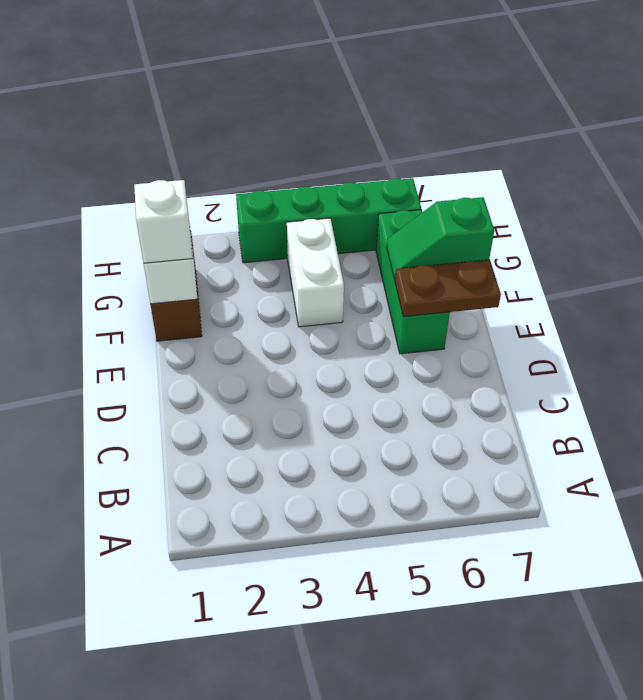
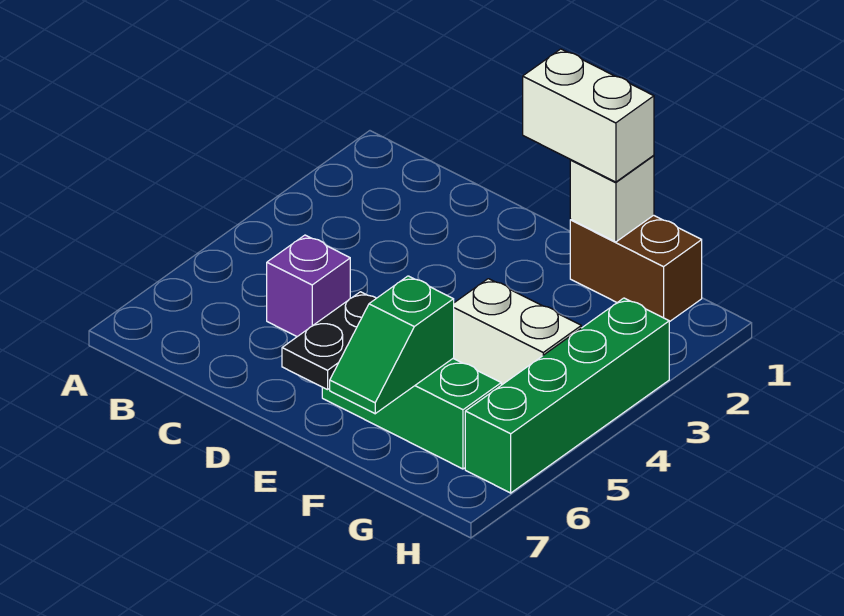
none -> purple brick C5 level 1
brown plate E6:E7 level 2 -> black plate E6:E7 level 2
white brick F1 level 3 -> white brick E1:F1 level 3
green slope F6:F7 level 2 top 7 -> green slope F6:F7 level 2 top 6

